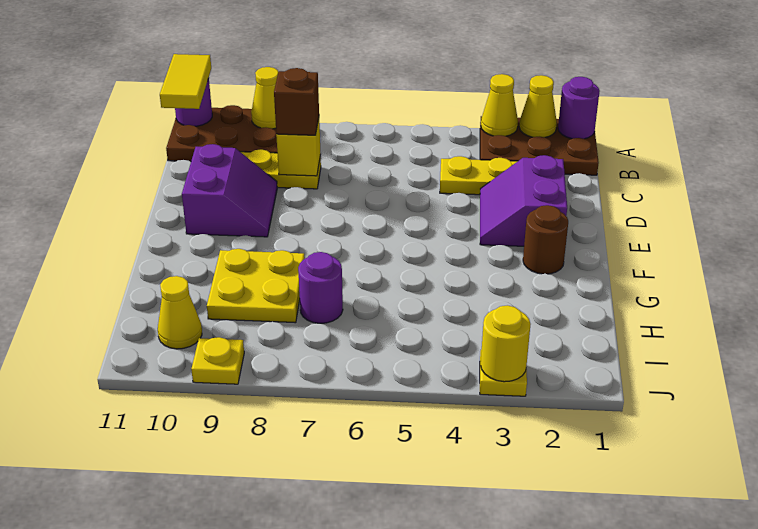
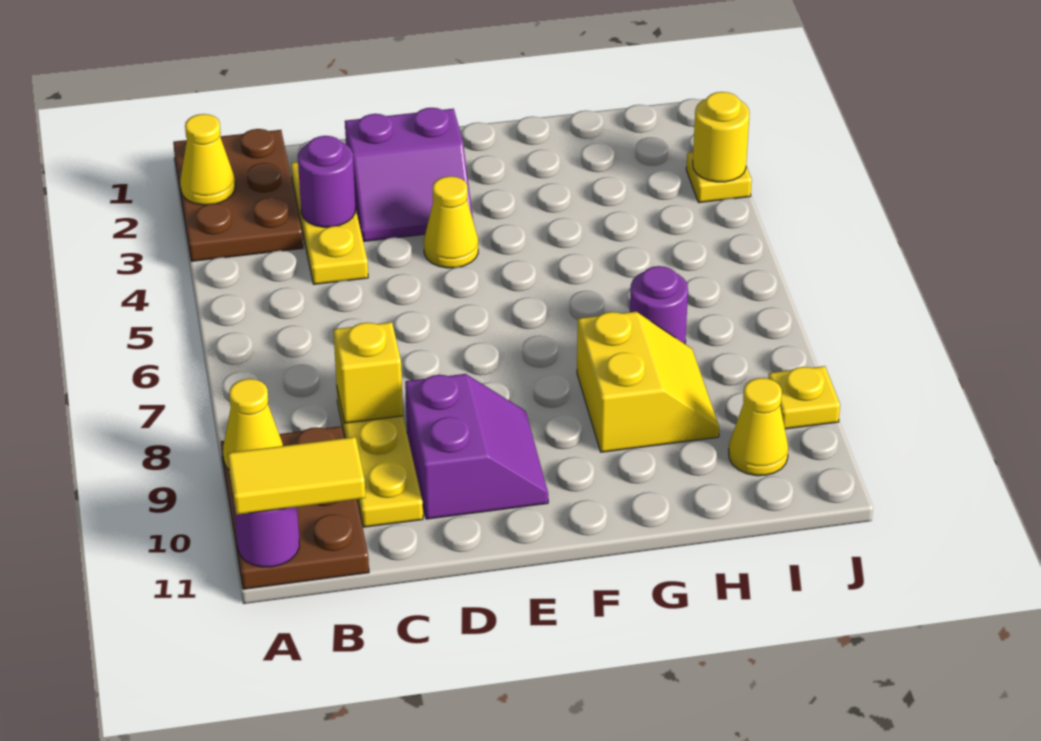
purple round brick A1 level 2 -> purple round brick C3 level 2
yellow cone A3 level 2 -> yellow cone E4 level 1
brown brick C8 level 3 -> none
purple slope D9:E10 level 1 top 10 -> purple slope D9:E10 level 1 top D
brown round brick F2 level 1 -> none
yellow plate G8:H9 level 1 -> yellow slope G8:H9 level 1 top G

